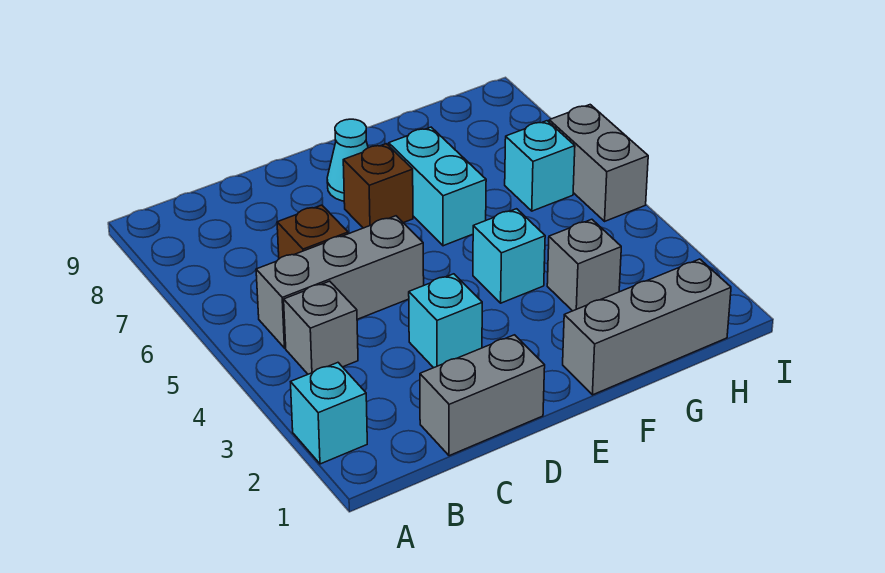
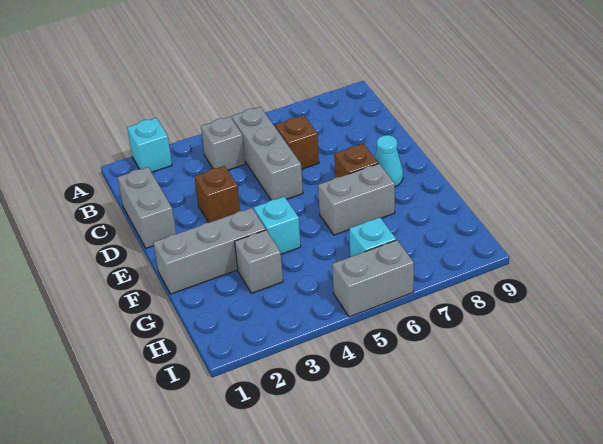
cyan brick D3 level 1 -> brown brick D3 level 1
grey brick F1:H1 level 1 -> grey brick F1:F3 level 1
cyan brick F6:F7 level 1 -> grey brick F6:F7 level 1

